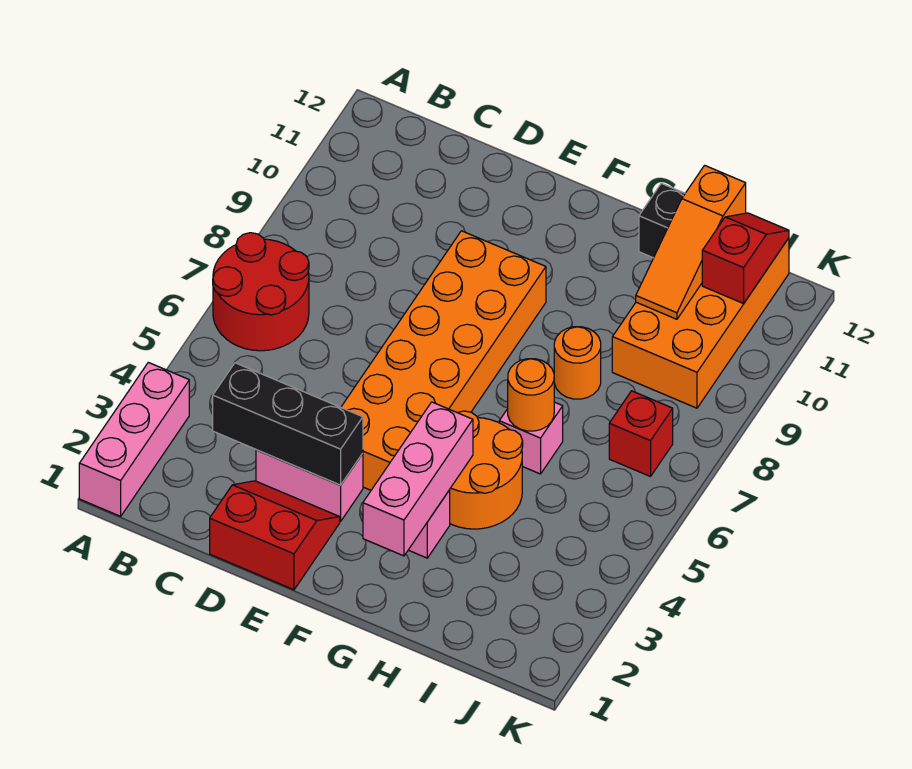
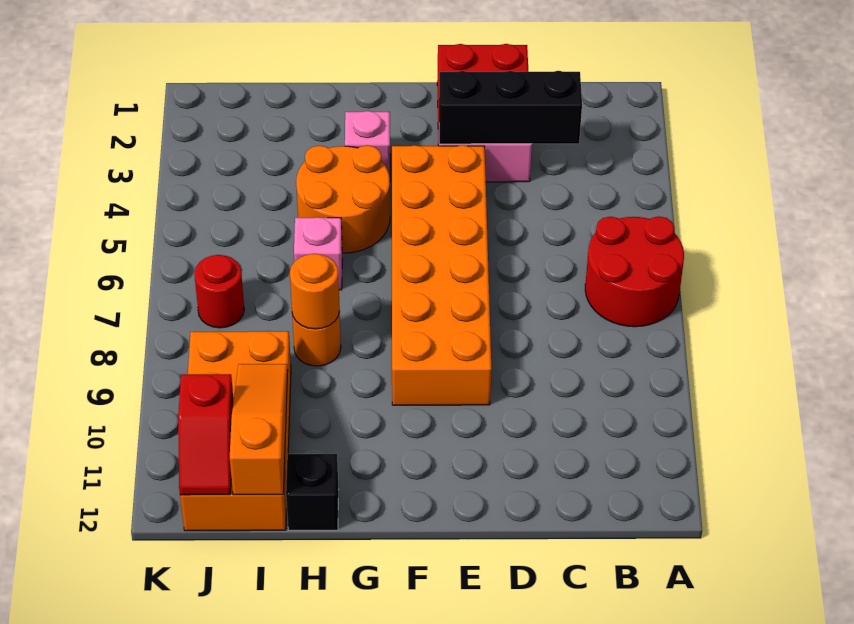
pink brick A1:A3 level 1 -> none
pink brick G2:G4 level 2 -> none
orange round brick H6 level 2 -> orange round brick H8 level 2
red brick J7 level 1 -> red round brick J7 level 1

